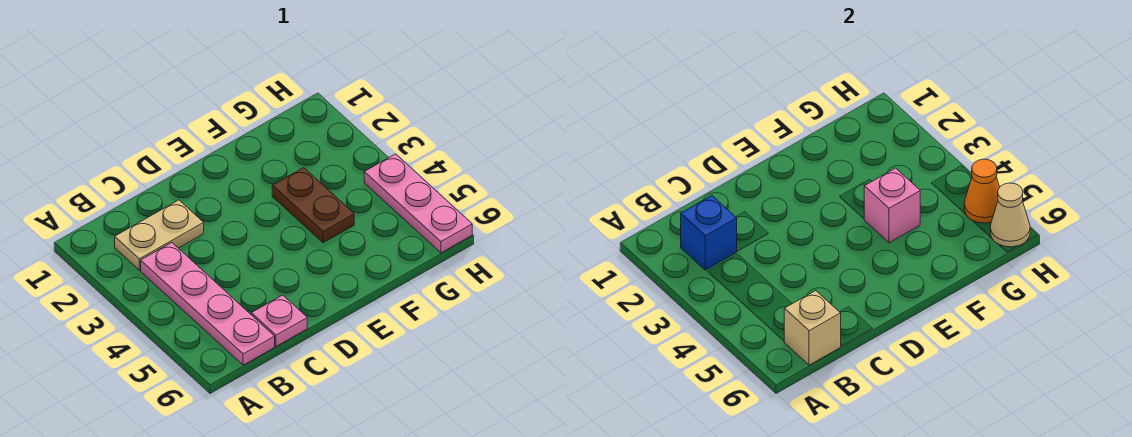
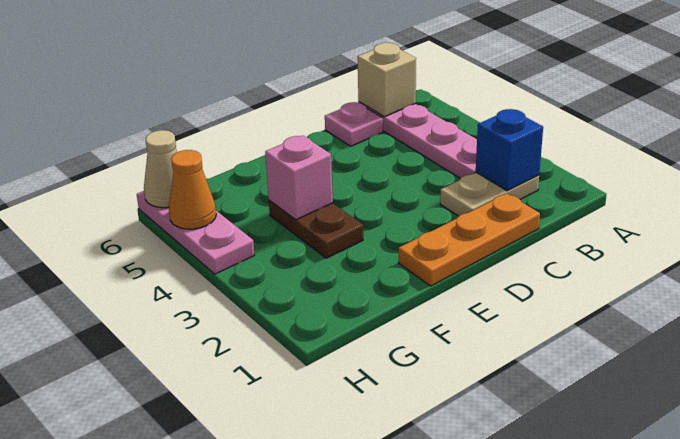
none -> orange plate C1:E1 level 1

